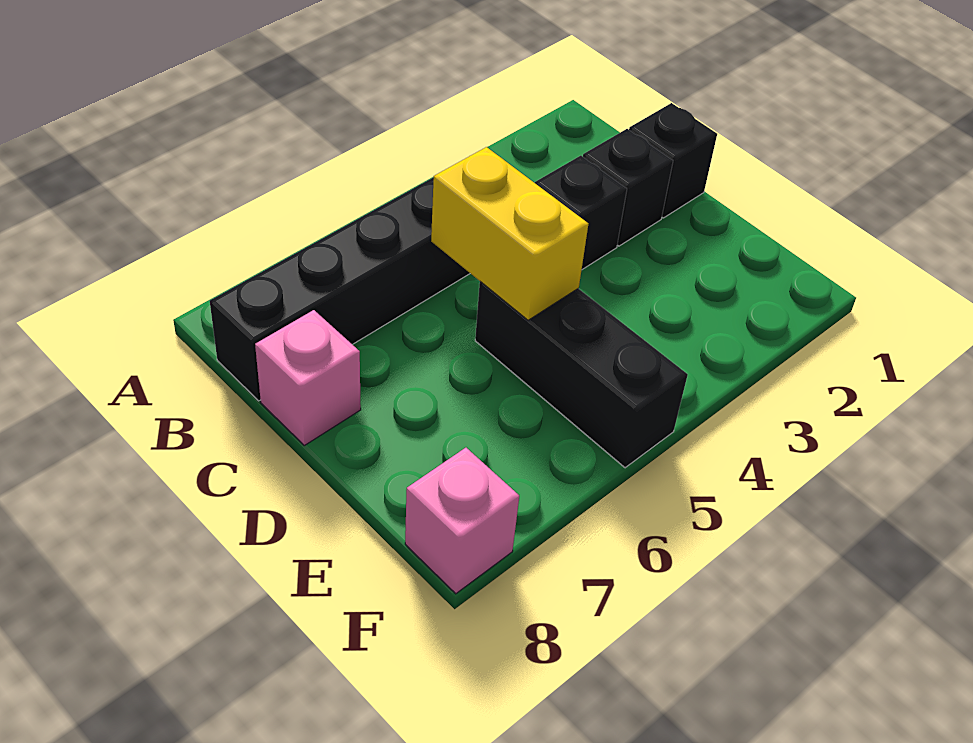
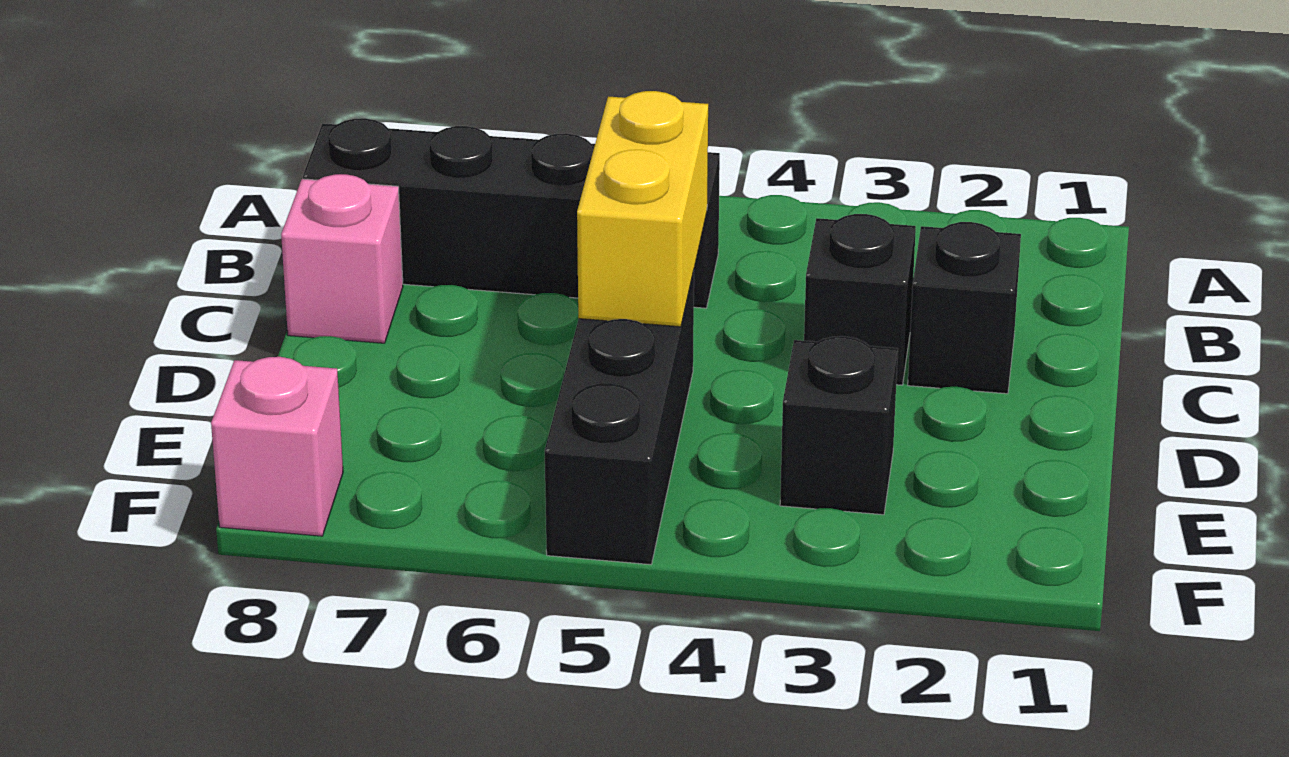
black brick C1 level 1 -> black brick E3 level 1

